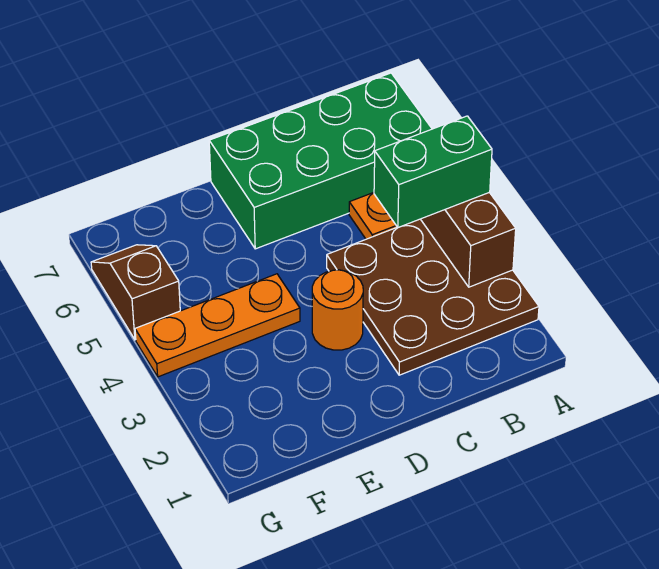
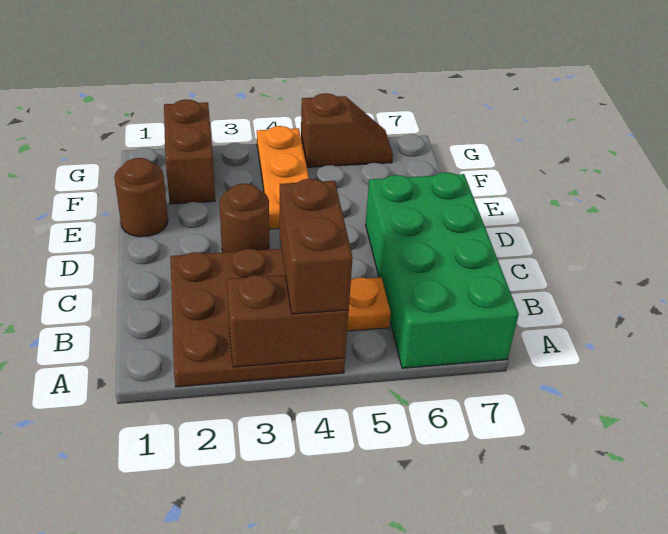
green brick A4:B4 level 3 -> brown brick A4:B4 level 3
orange round brick D3 level 1 -> brown round brick D3 level 1
none -> brown round brick E1 level 1
none -> brown brick F2:G2 level 1

